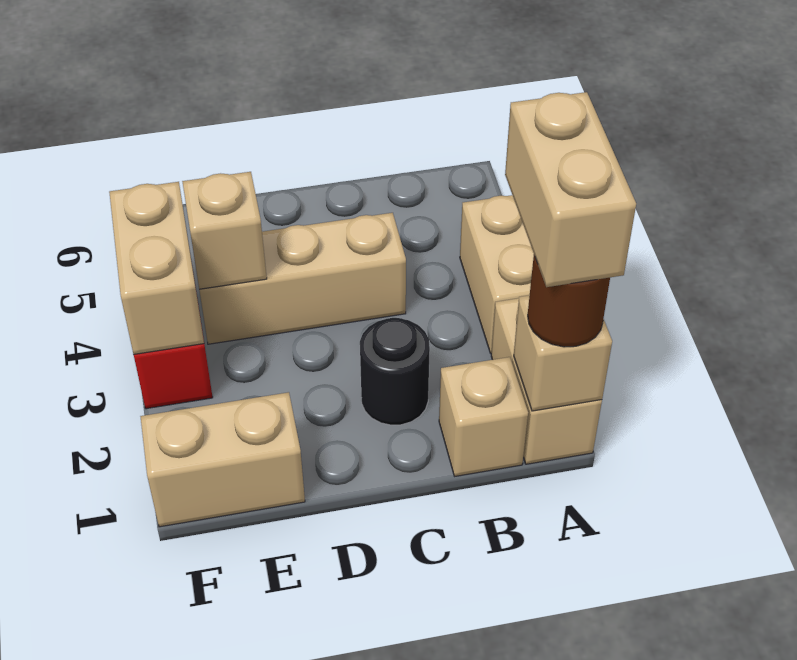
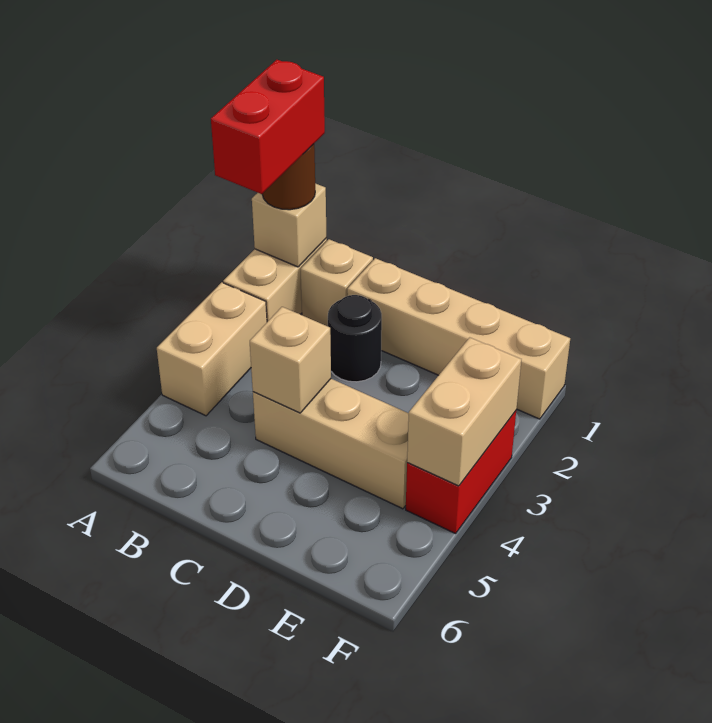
tan brick A1:A2 level 4 -> red brick A1:A2 level 4
tan brick E1:F1 level 1 -> tan brick C1:F1 level 1
tan brick E4 level 2 -> tan brick C4 level 2

